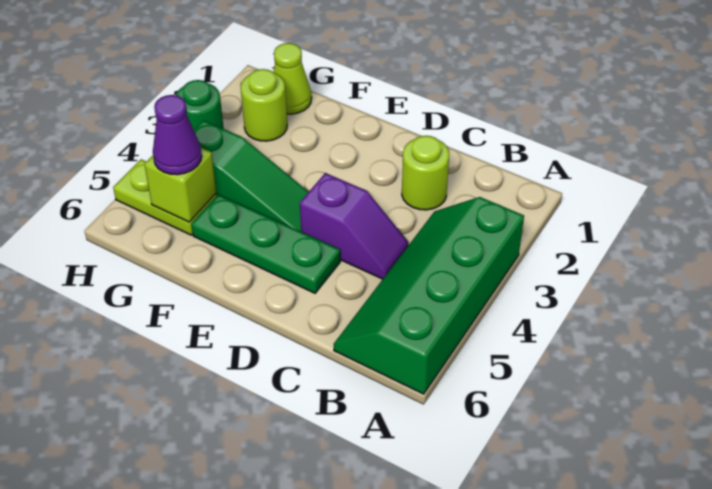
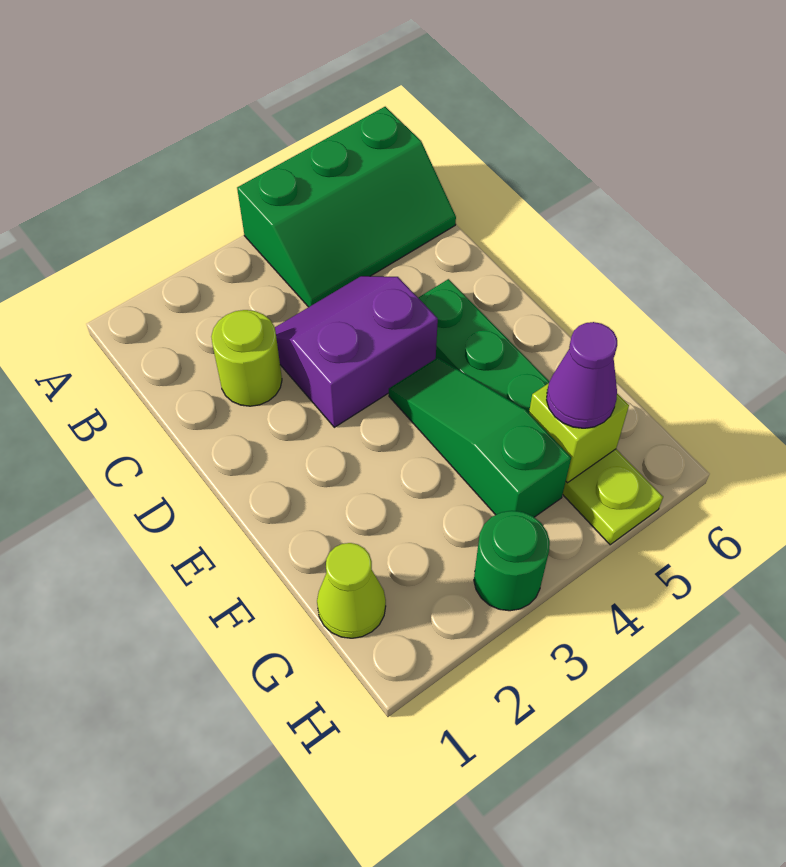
green slope A3:B6 level 1 top A -> green slope A4:B6 level 1 top A
purple slope C4:D4 level 1 top D -> purple slope C3:D4 level 1 top D
lime round brick G2 level 1 -> none

